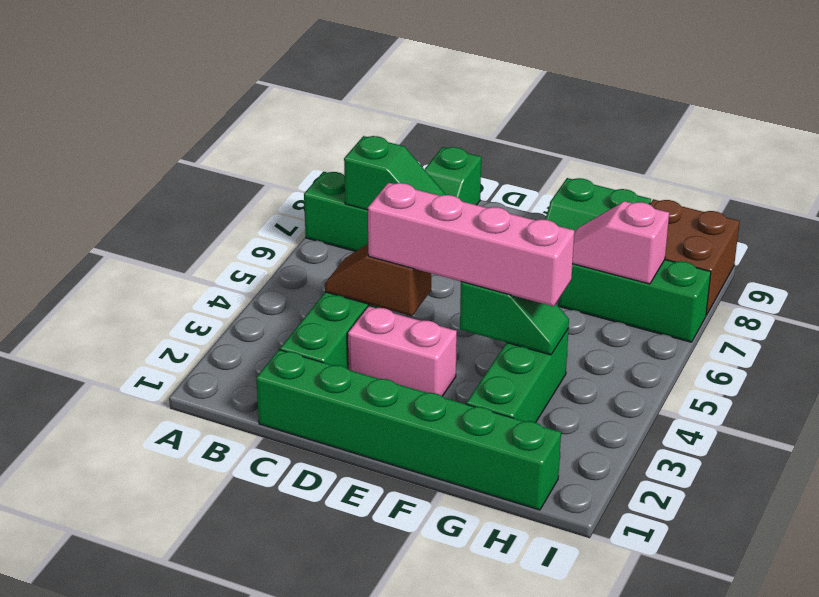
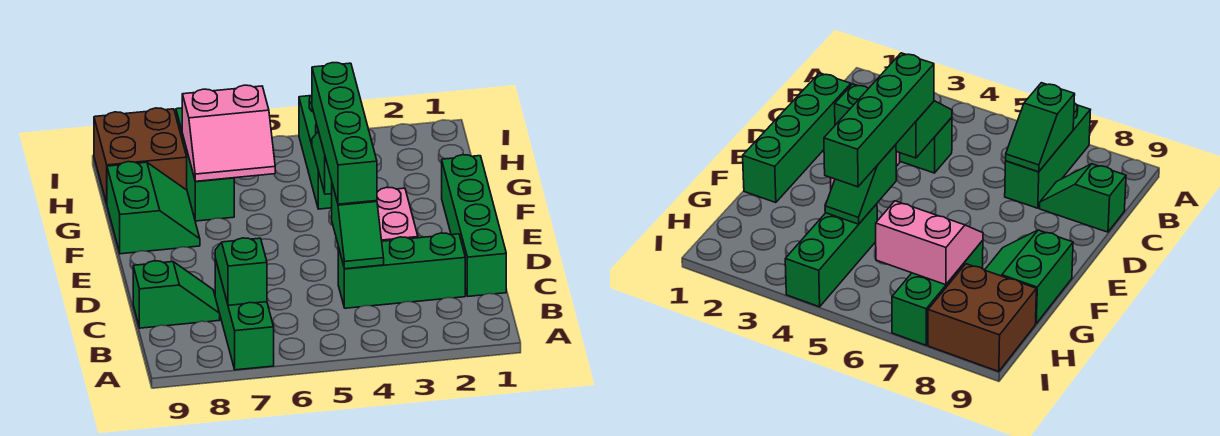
green brick C1:H1 level 1 -> green brick C1:F1 level 1
brown slope C4:D4 level 2 top D -> green slope C4:D4 level 2 top D
pink brick D4:G4 level 3 -> green brick D4:G4 level 3
green brick G2:G4 level 1 -> green brick G4:I4 level 1
pink slope G7:H7 level 2 top H -> pink slope G6:H7 level 2 top H

